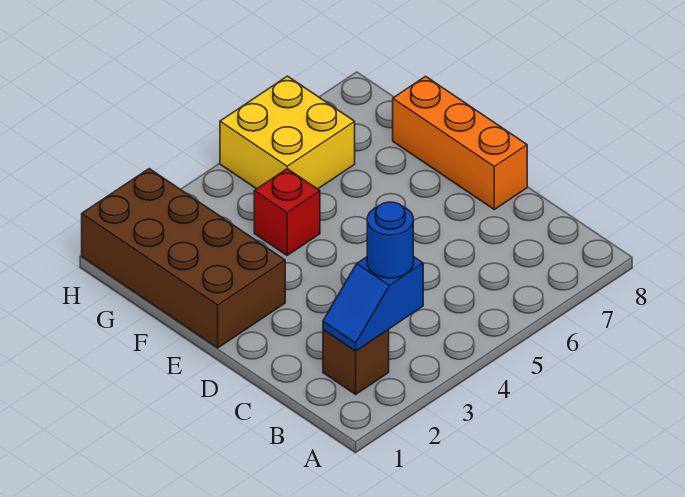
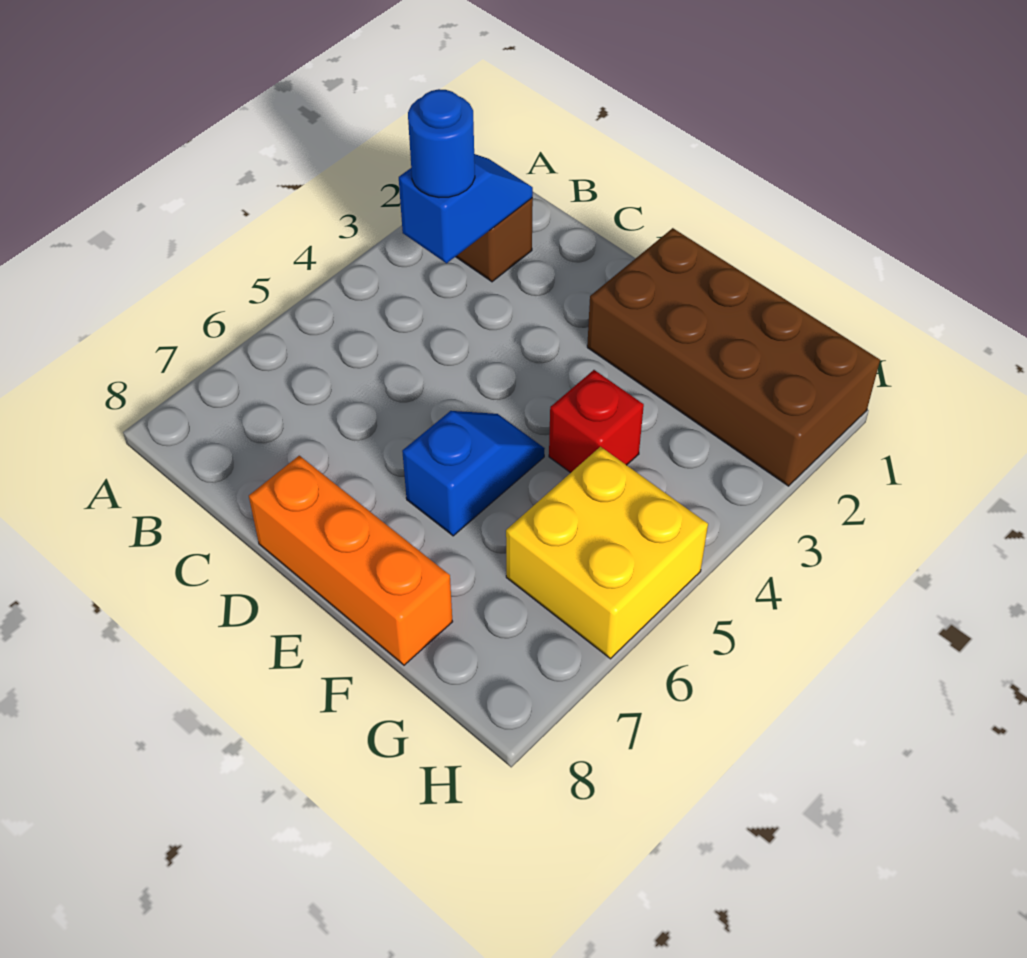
none -> blue slope E5:E6 level 1 top 6

